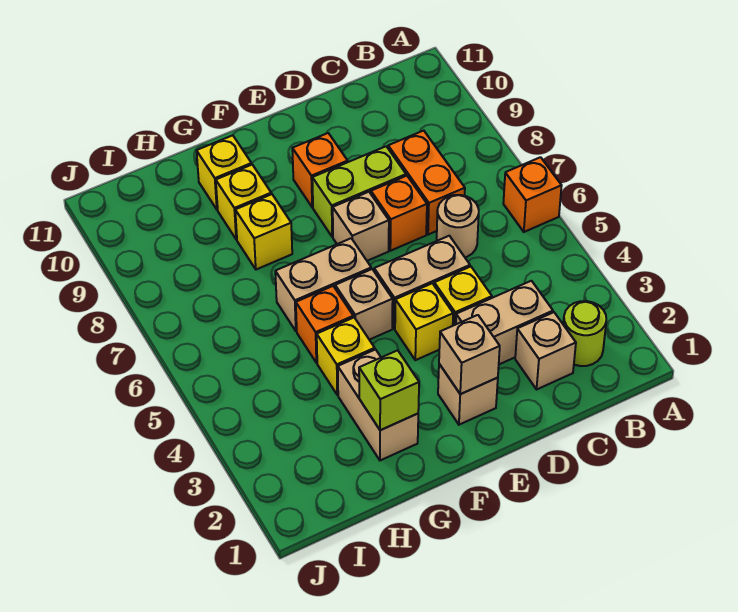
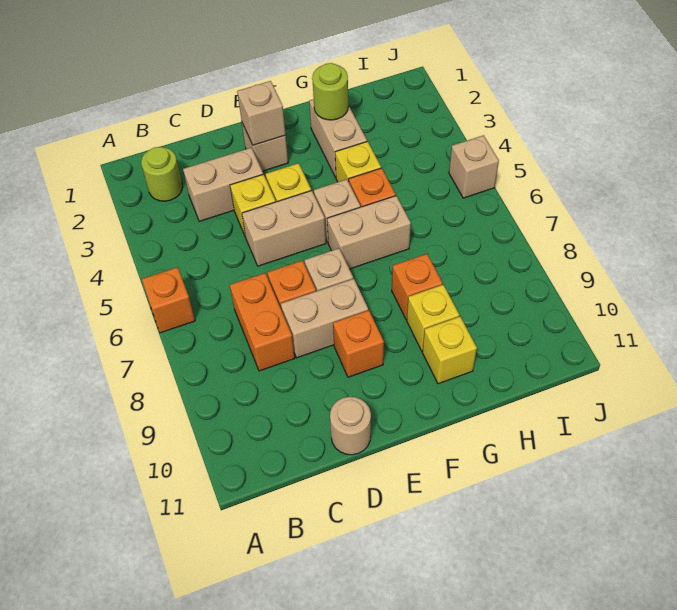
tan brick C2 level 1 -> tan brick J5 level 1
tan round brick C6 level 1 -> tan round brick D11 level 1
lime brick D8:E8 level 1 -> tan brick D8:E8 level 1
lime brick G2 level 2 -> lime round brick G2 level 2
yellow brick G8 level 1 -> orange brick G8 level 1

